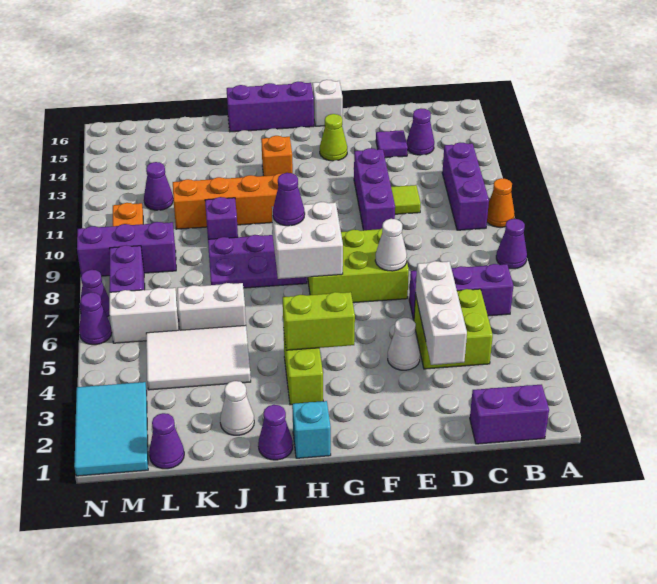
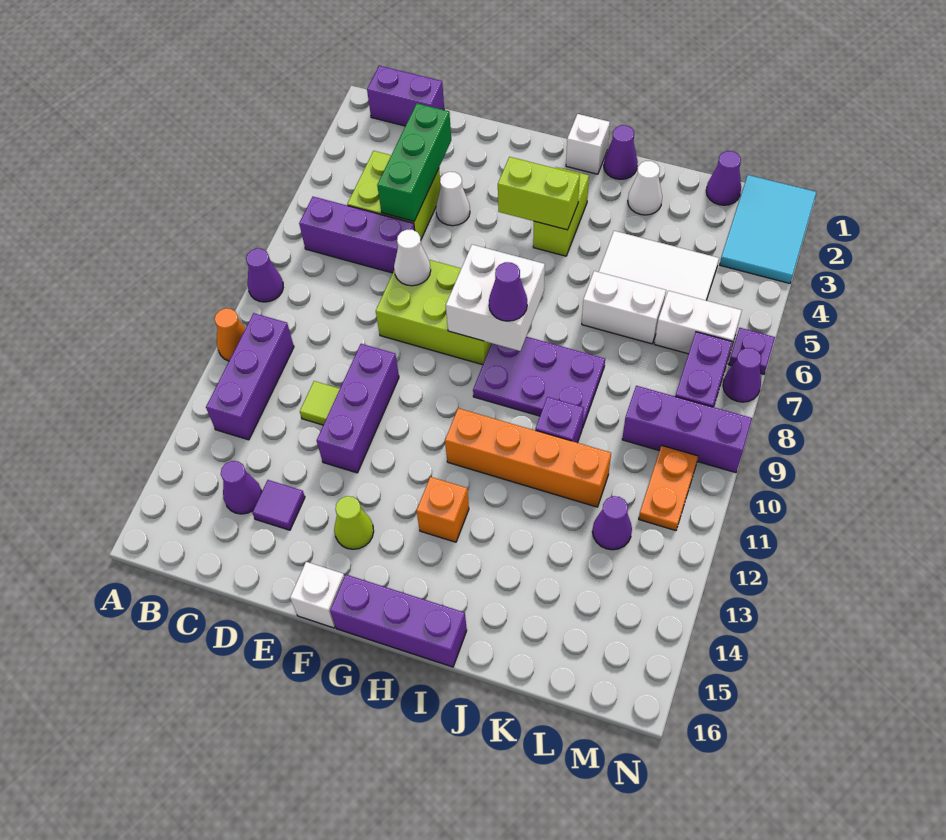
white brick D3:D5 level 2 -> green brick D3:D5 level 2
cyan brick H1 level 1 -> white brick H1 level 1
purple cone N6 level 1 -> purple plate N6 level 1

